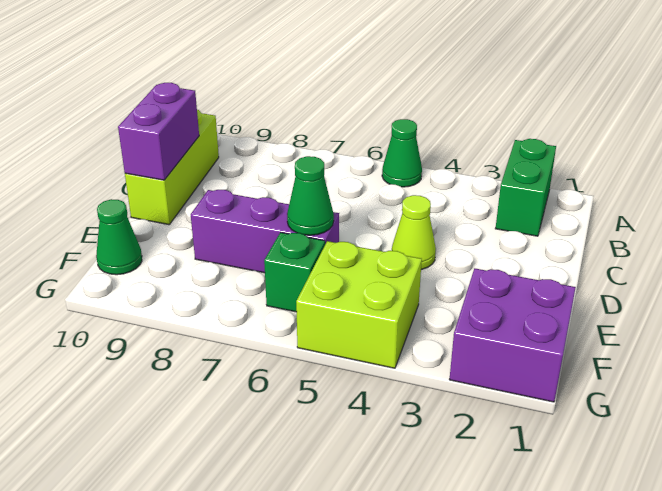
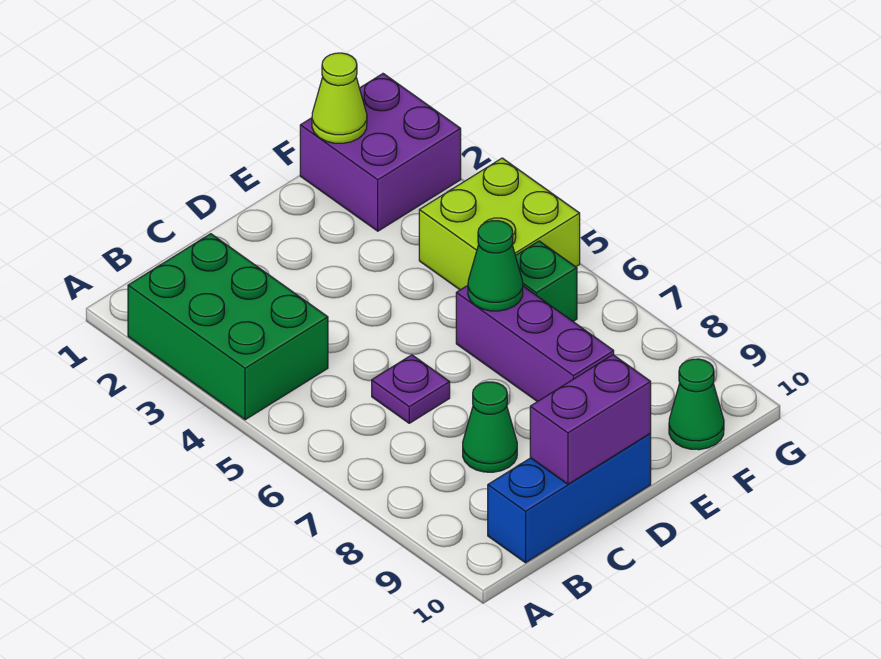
green brick A2:B2 level 1 -> green brick A2:B4 level 1
green cone A5 level 1 -> green cone C8 level 1
lime brick B10:D10 level 1 -> blue brick B10:D10 level 1
none -> purple plate C6 level 1
lime cone D4 level 1 -> lime cone F1 level 2

